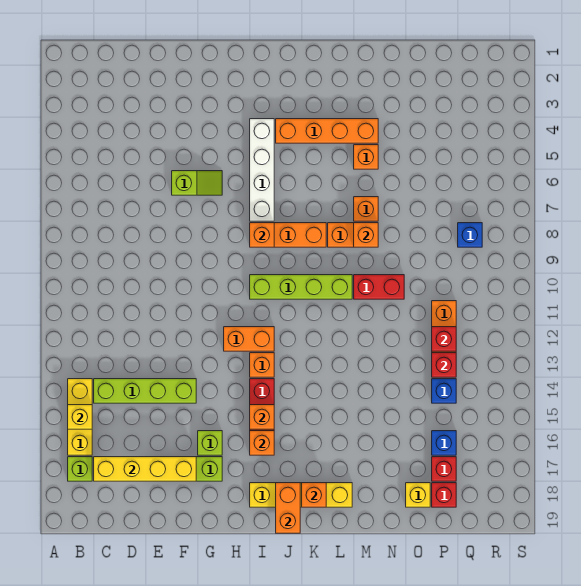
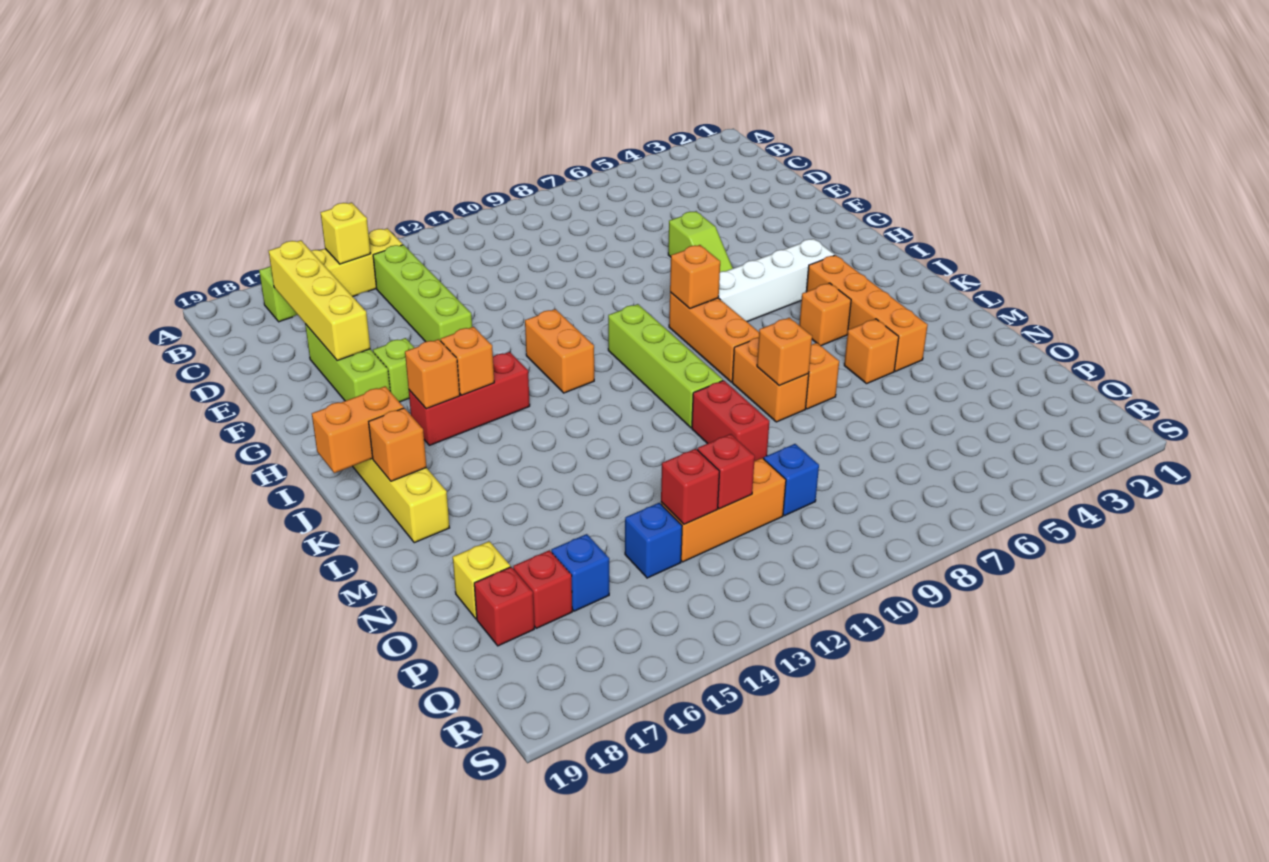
orange brick I13 level 1 -> orange brick K5 level 1
blue brick Q8 level 1 -> blue brick P10 level 1

